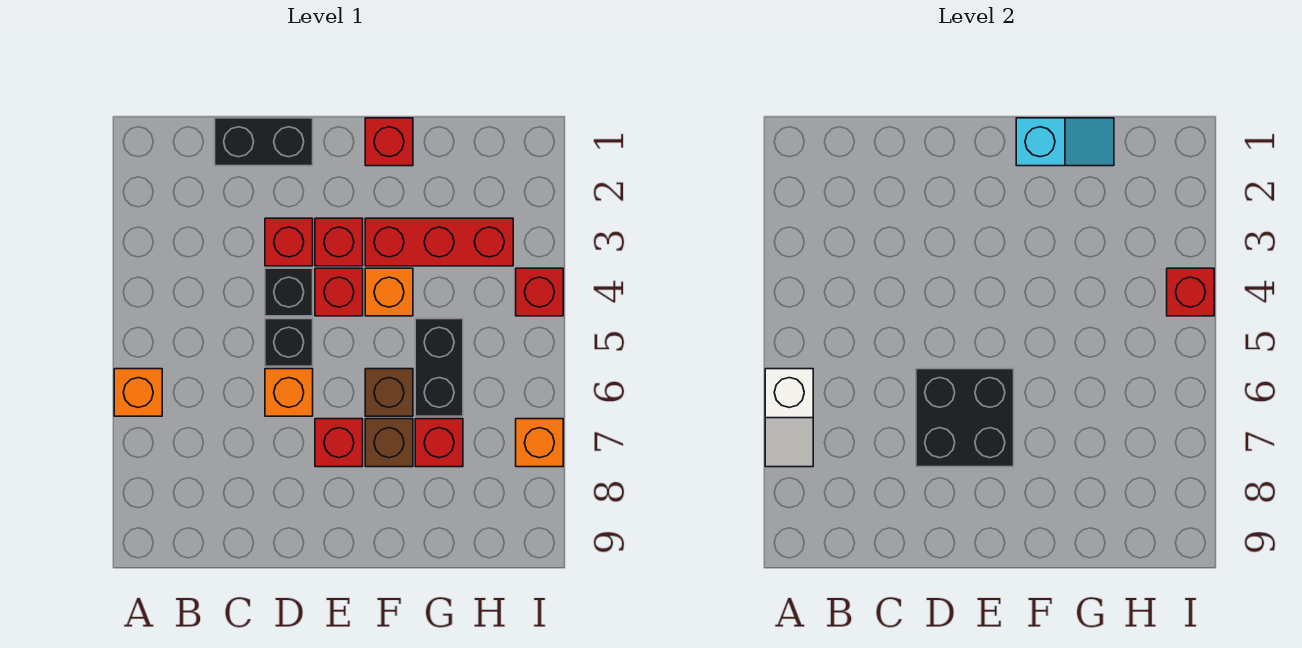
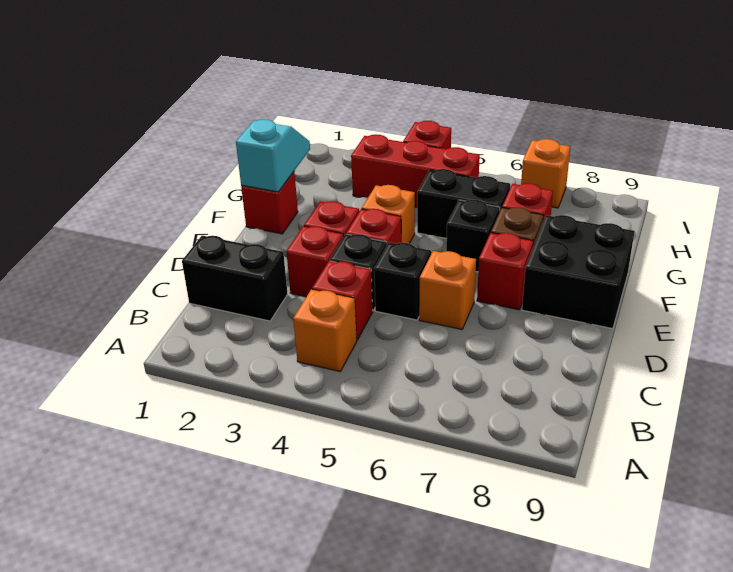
orange brick A6 level 1 -> orange brick B4 level 1
white slope A6:A7 level 2 top 6 -> none
black brick C1:D1 level 1 -> black brick C1:C2 level 1
black brick D6:E7 level 2 -> black brick E8:F9 level 1
red brick F3:H3 level 1 -> red brick H3:H5 level 1
brown brick F6 level 1 -> black brick F6 level 1
red brick I4 level 2 -> red brick C4 level 1

